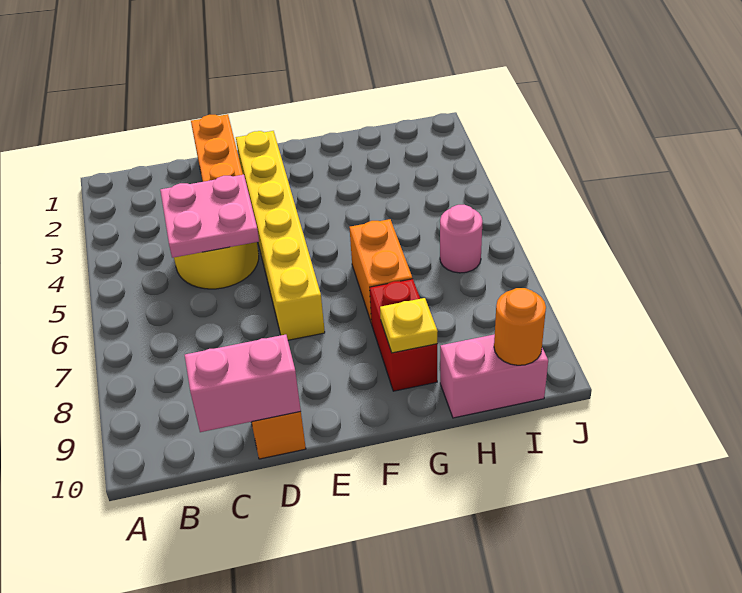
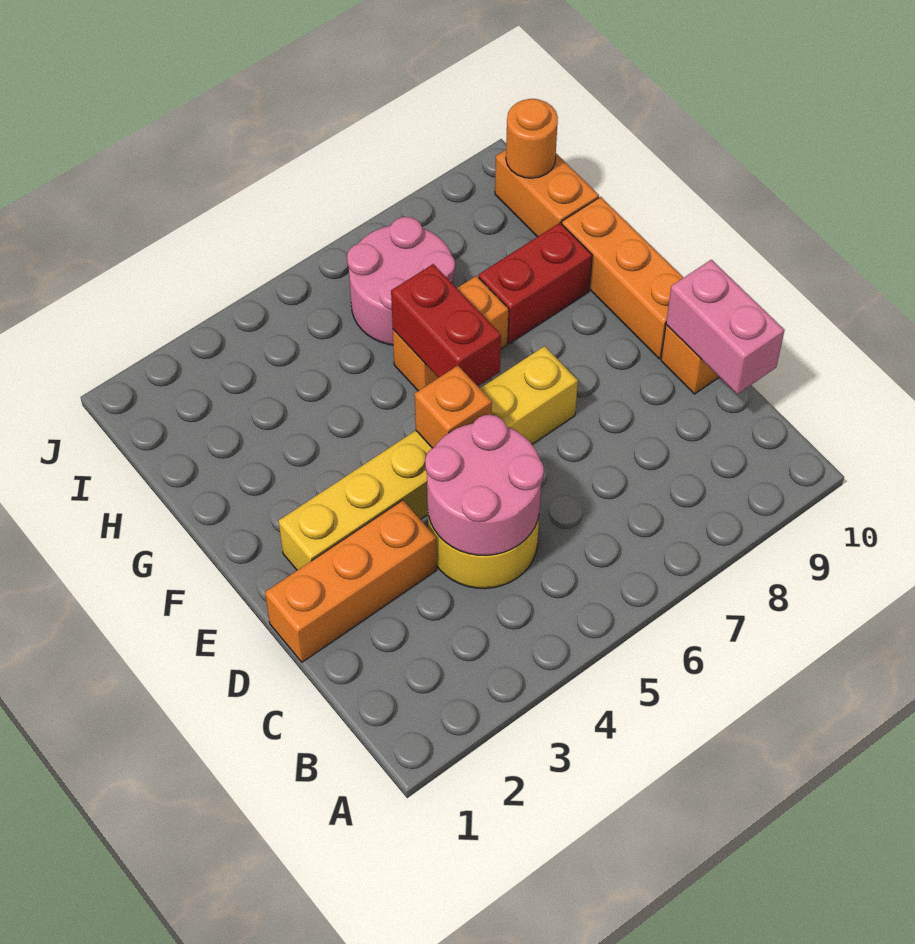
pink plate C4:D5 level 2 -> pink round brick C4:D5 level 2
none -> orange brick E5 level 2
none -> orange brick E10:G10 level 1
none -> red brick F6:G6 level 2
yellow plate G9 level 2 -> none
pink brick H10:I10 level 1 -> orange brick H10:I10 level 1
pink round brick I6 level 1 -> pink round brick H6:I7 level 1

